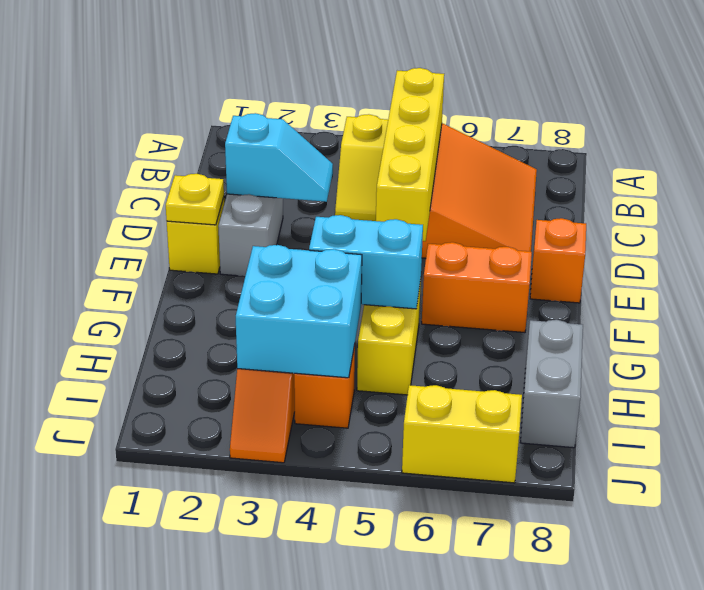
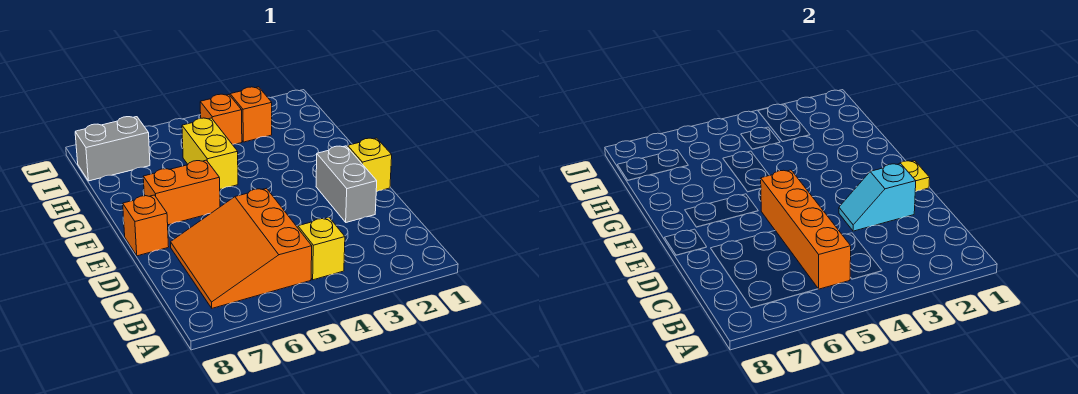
yellow brick B5:E5 level 2 -> orange brick B5:E5 level 2
cyan brick G4:G5 level 2 -> none
cyan brick H3:I4 level 2 -> none
grey brick H8:I8 level 1 -> grey brick I7:I8 level 1
yellow brick J6:J7 level 1 -> none

